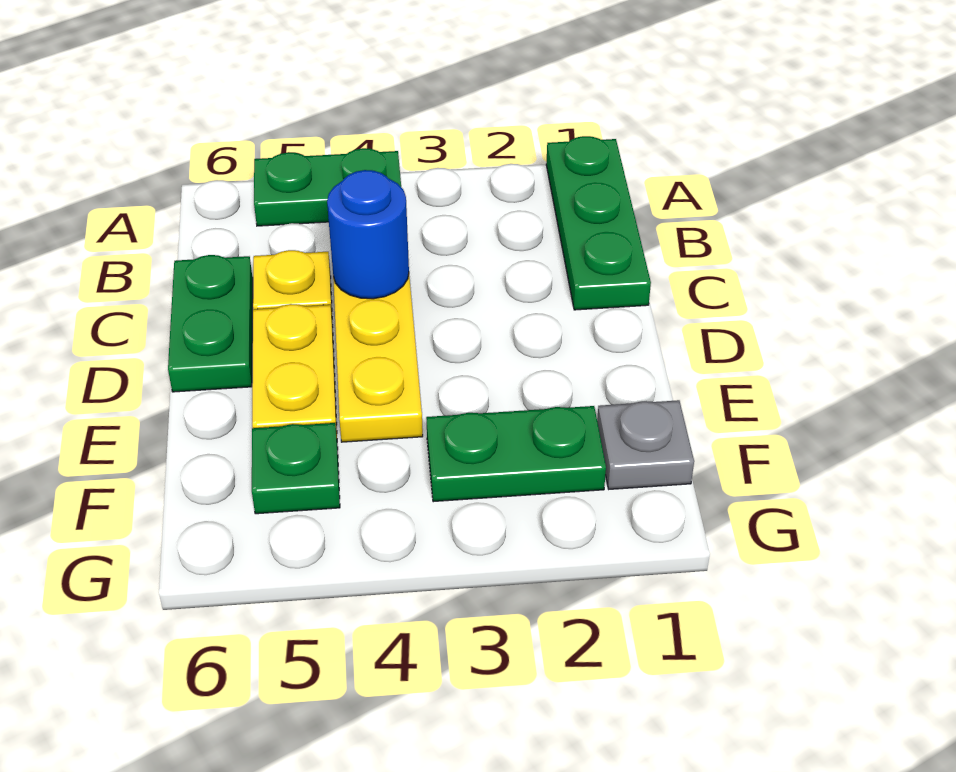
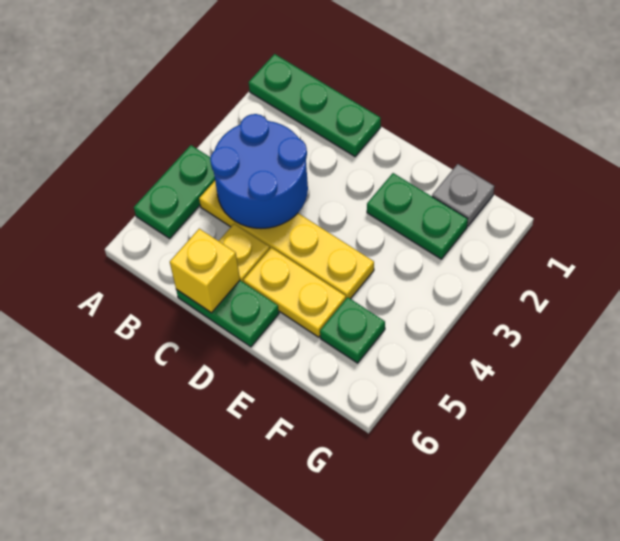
blue round brick C4 level 2 -> blue round brick B3:C4 level 2
none -> yellow brick C6 level 2
green plate F2:F3 level 1 -> green plate E2:F2 level 1

